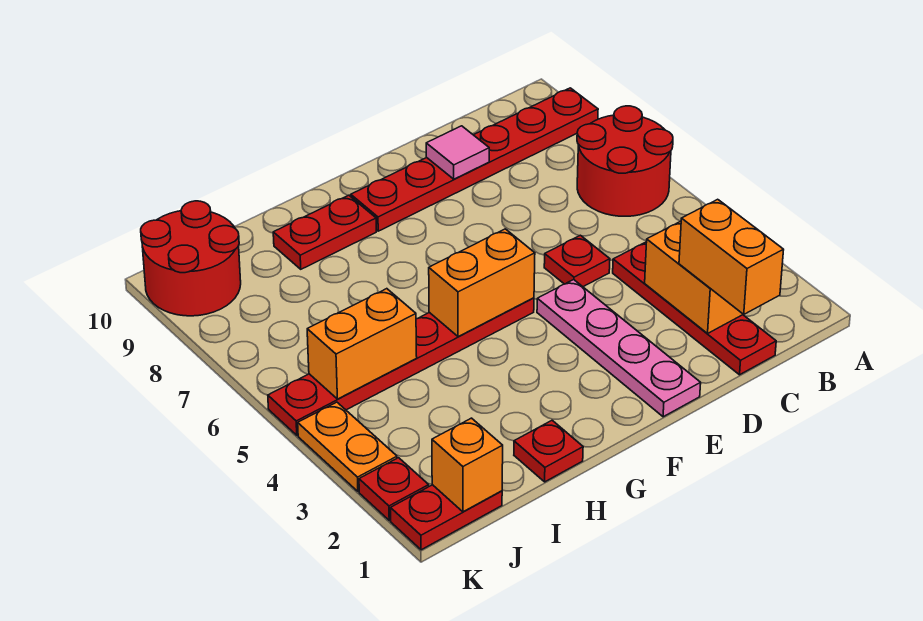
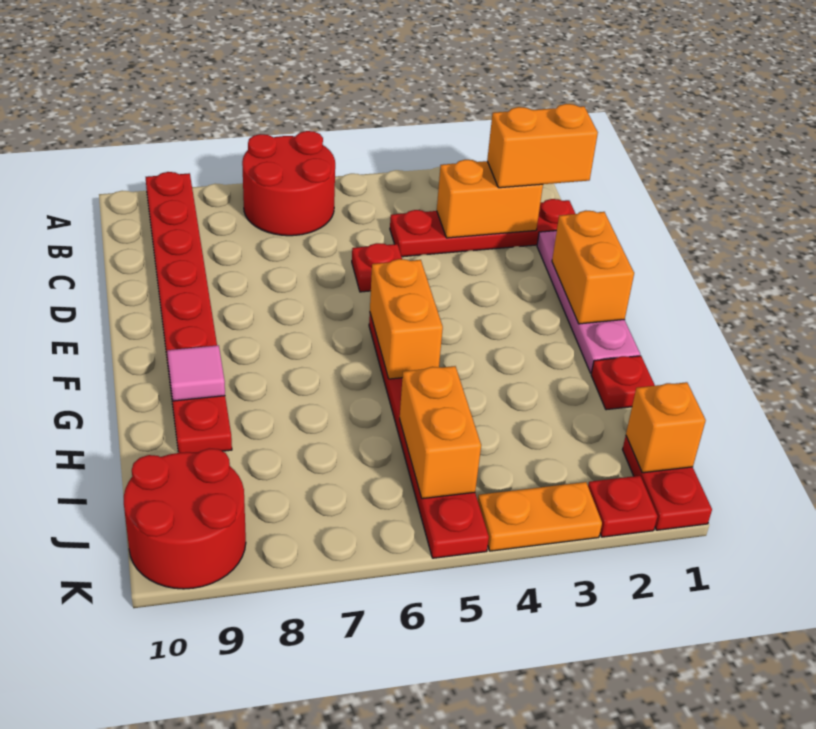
pink tile D9 level 2 -> pink tile G9 level 2
pink plate E1:E4 level 1 -> pink plate D1:G1 level 1
none -> orange brick E1:F1 level 2

